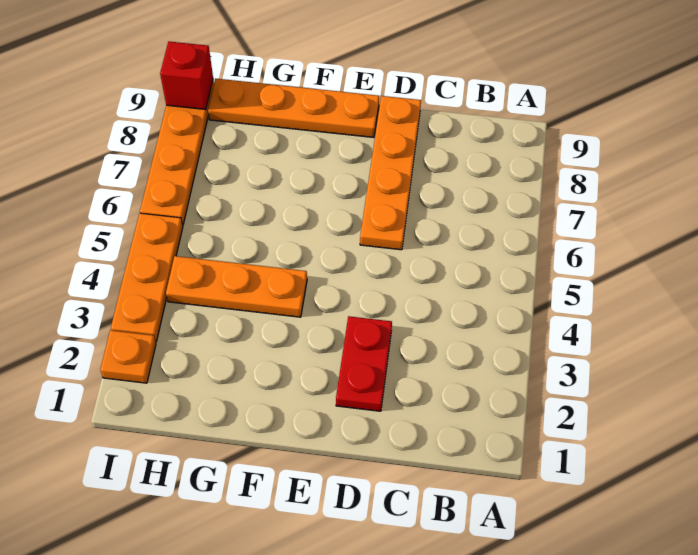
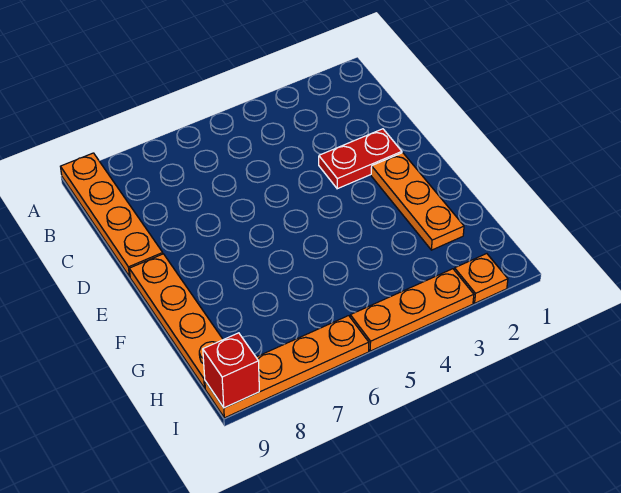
orange plate D6:D9 level 1 -> orange plate A9:D9 level 1
orange plate F4:H4 level 1 -> orange plate E2:G2 level 1

